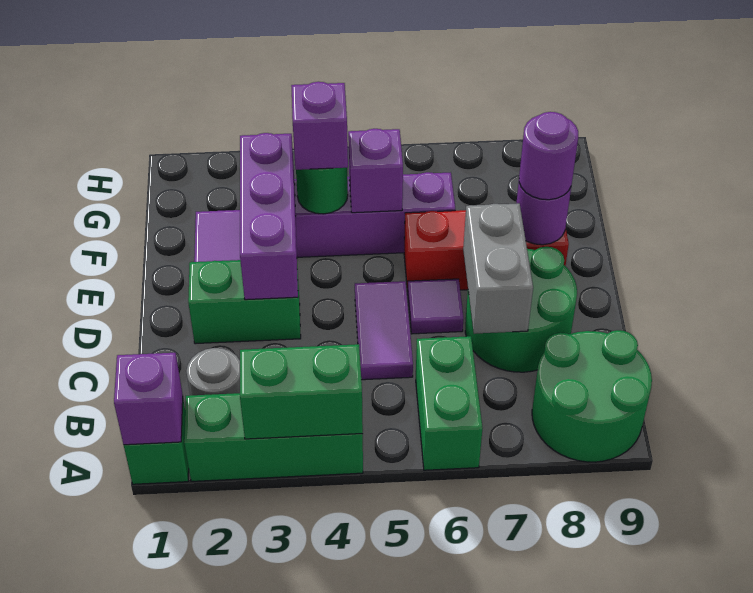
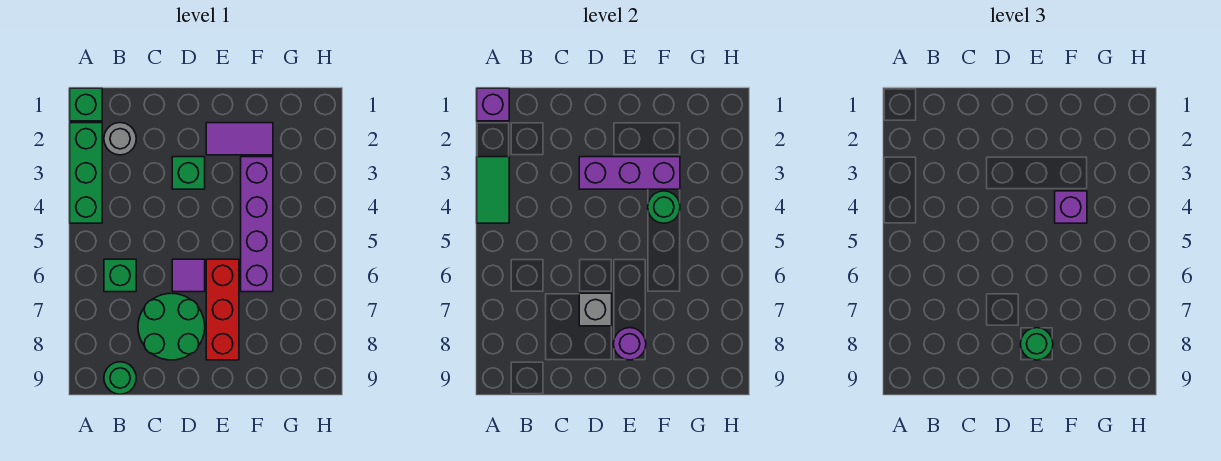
green brick A3:A4 level 2 -> green tile A3:A4 level 2
green brick A6:B6 level 1 -> green brick B6 level 1
green round brick A8:B9 level 1 -> green round brick B9 level 1
purple tile C5:D5 level 1 -> none
grey brick C7:D7 level 2 -> grey brick D7 level 2
green brick D2:D3 level 1 -> green brick D3 level 1
purple round brick E8 level 3 -> green round brick E8 level 3
purple brick F5 level 2 -> none

